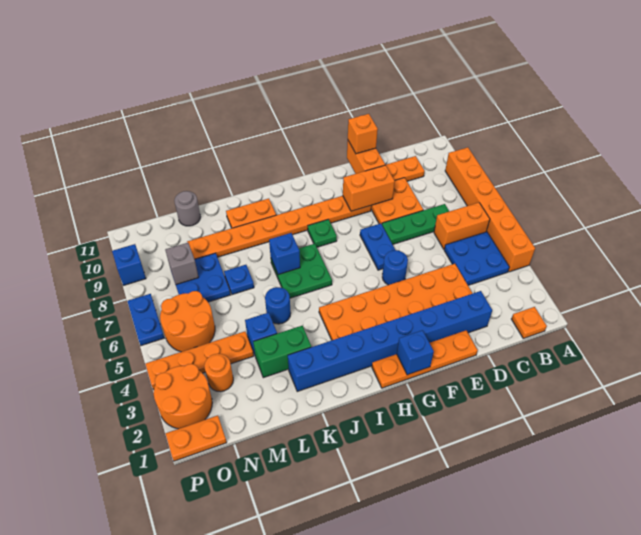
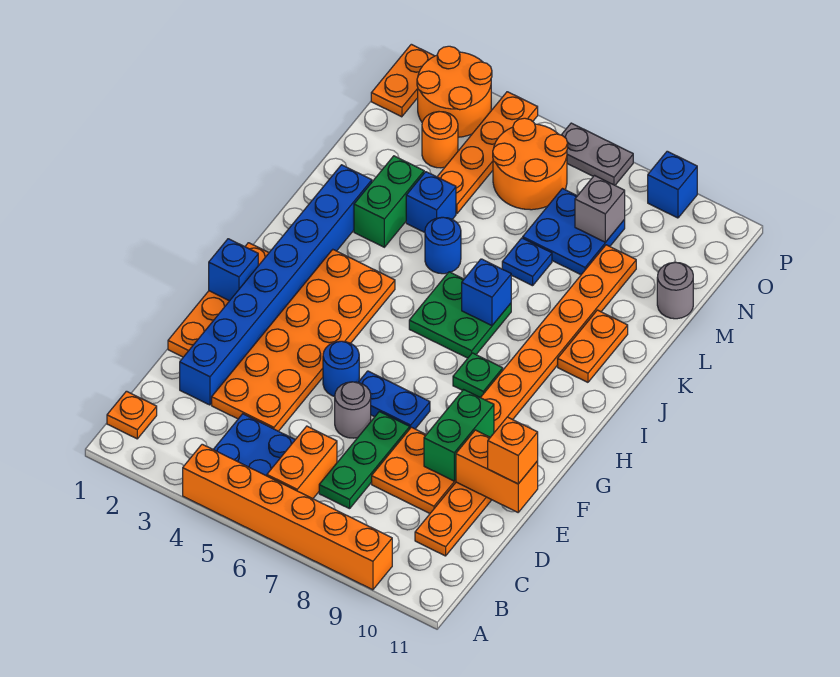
none -> grey round brick E6 level 1
orange brick E9:F9 level 2 -> green brick E9:F9 level 2
blue plate P6:P7 level 1 -> grey plate P6:P7 level 1

